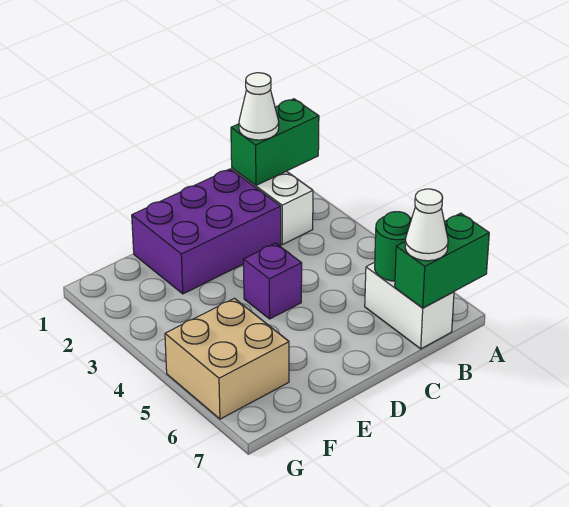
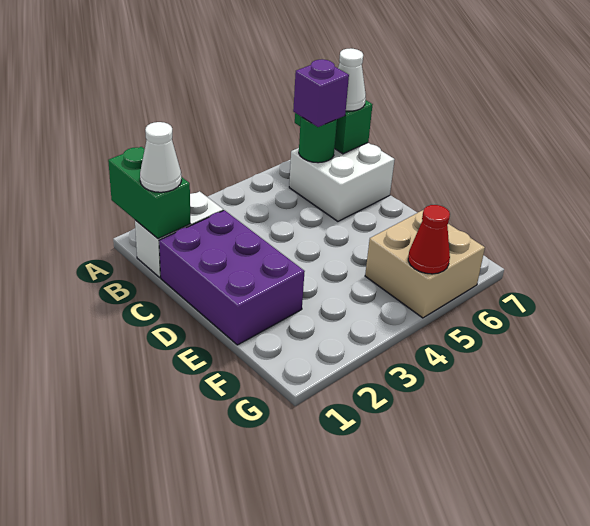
white brick B6:B7 level 1 -> white brick B6:C7 level 1
purple brick D4 level 1 -> purple brick B6 level 3
none -> red cone G5 level 2

